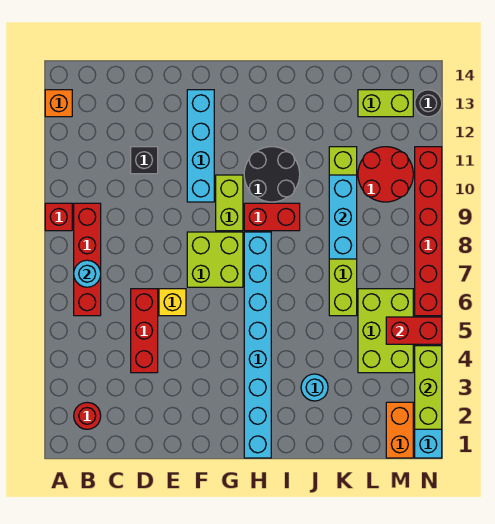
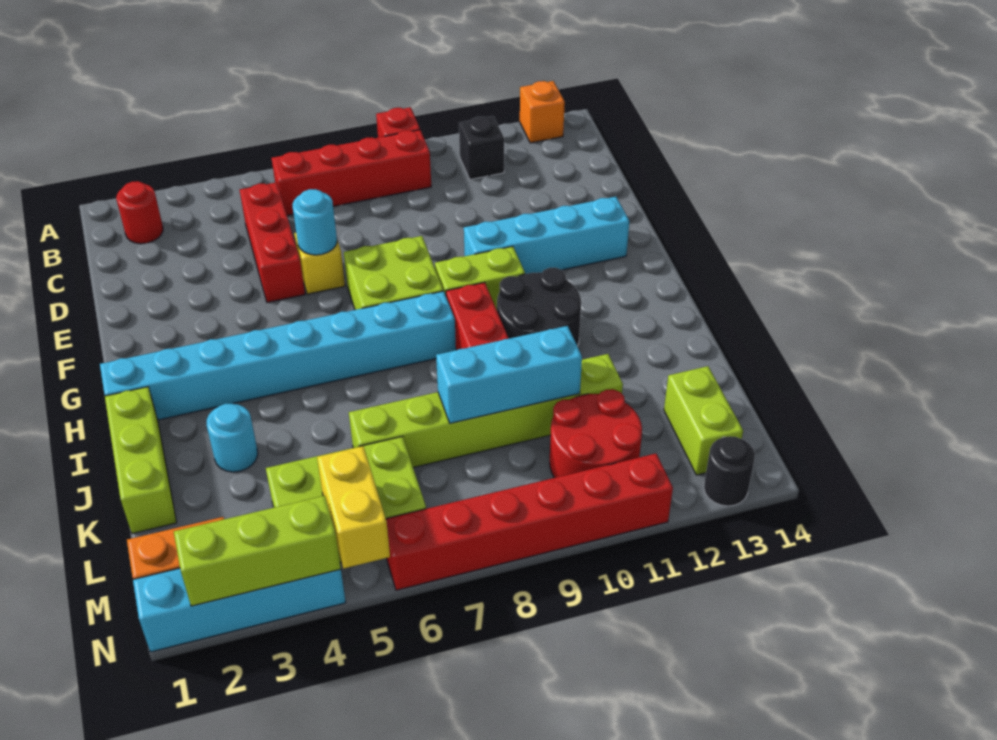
cyan round brick B7 level 2 -> cyan round brick E6 level 2
red brick D4:D6 level 1 -> red brick C5:E5 level 1
black brick D11 level 1 -> black brick B11 level 1
none -> lime brick I1:K1 level 1
red brick M5:N5 level 2 -> yellow brick M5:N5 level 2

